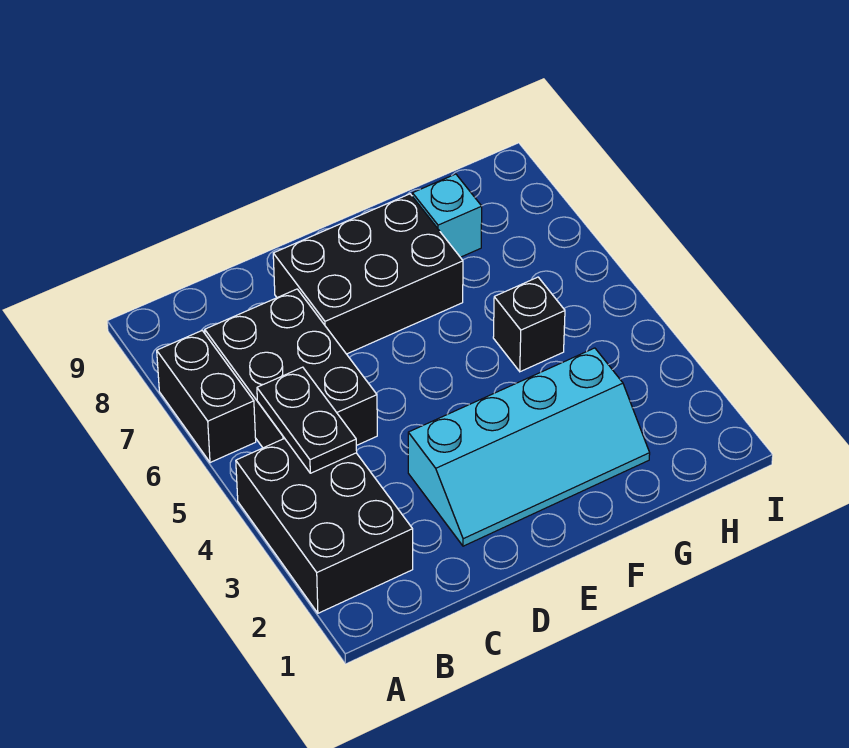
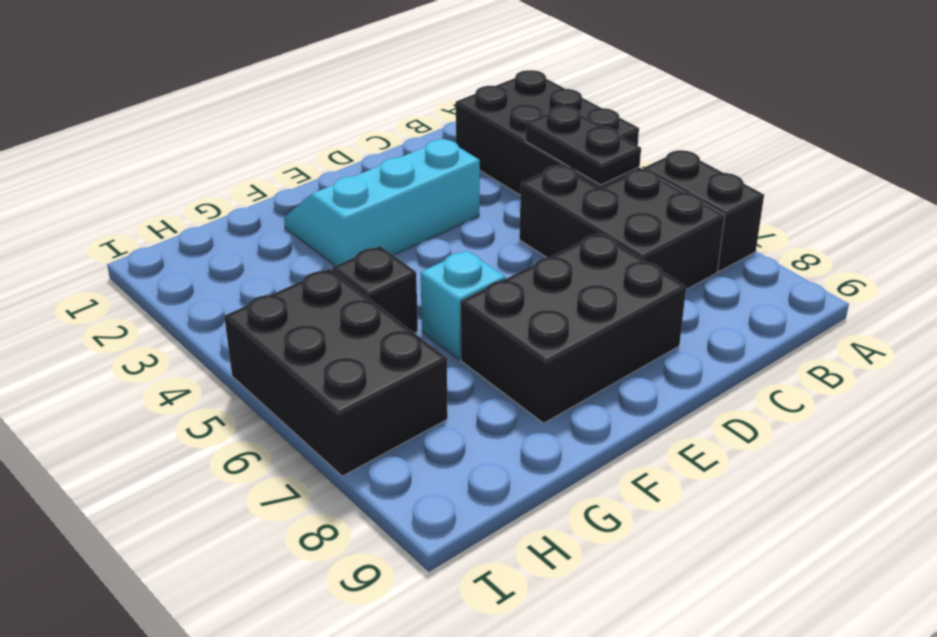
cyan slope D2:G3 level 1 top 3 -> cyan slope D2:F3 level 1 top 3
cyan brick G8 level 1 -> cyan brick F6 level 1
none -> black brick H5:I7 level 1

